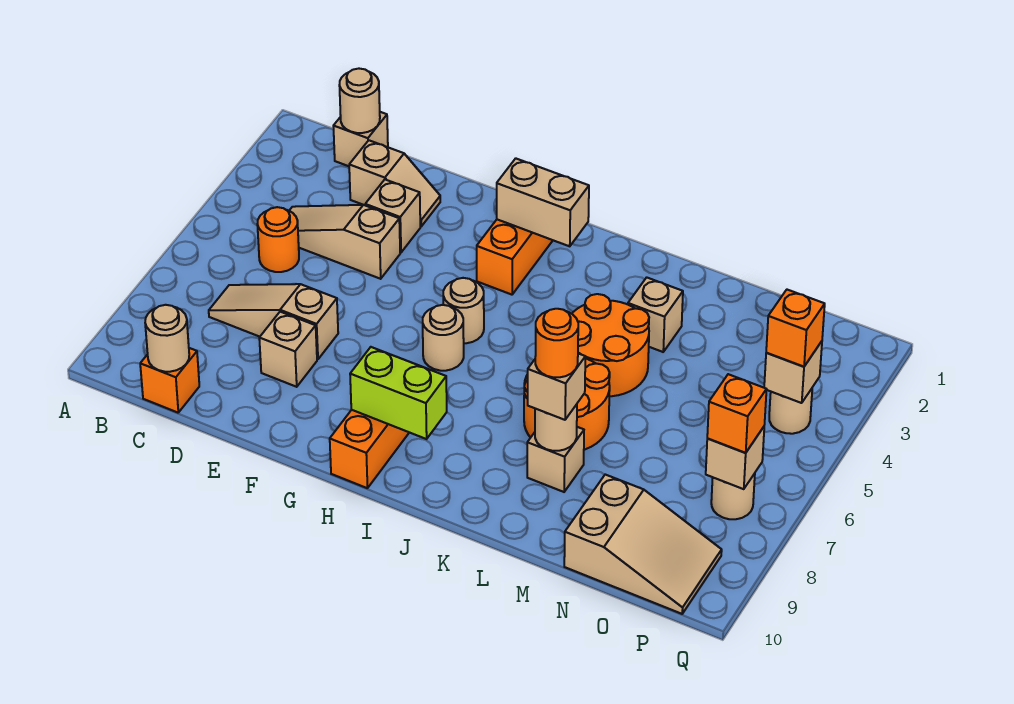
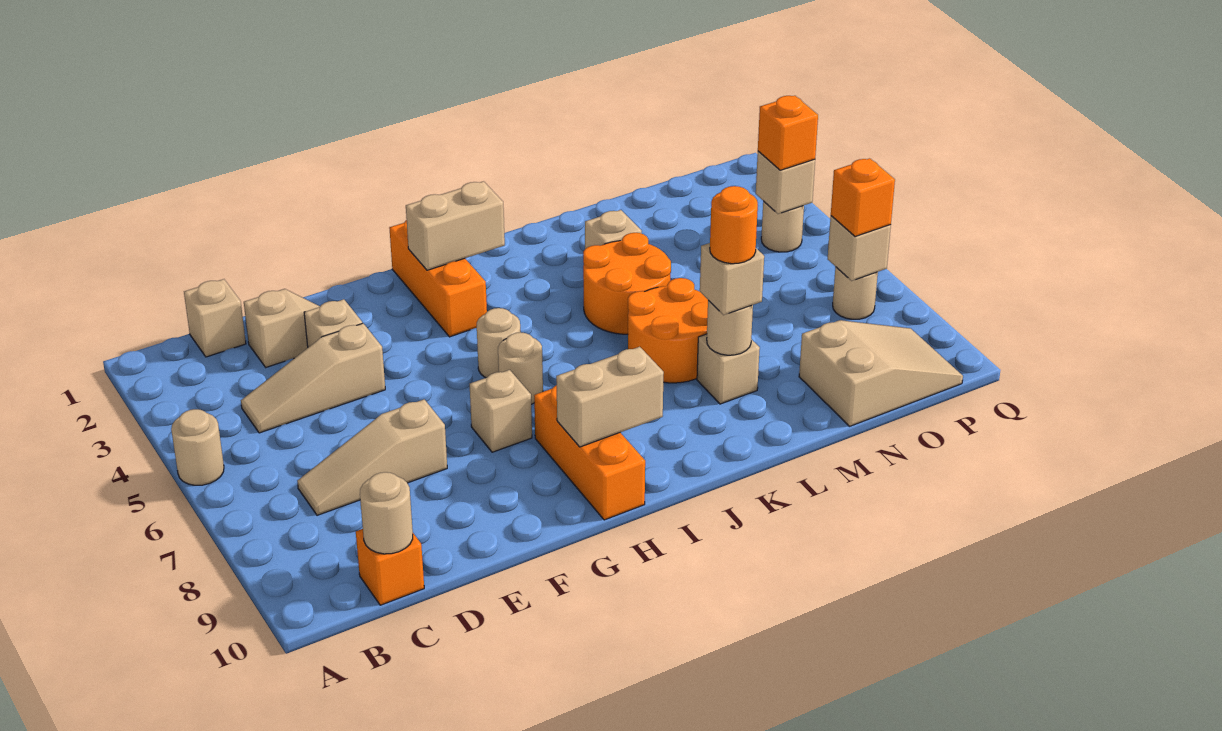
tan round brick C1 level 2 -> tan round brick A5 level 1
orange round brick C5 level 1 -> none
tan brick E8 level 1 -> tan brick G7 level 1
lime brick H9:I9 level 2 -> tan brick H9:I9 level 2

